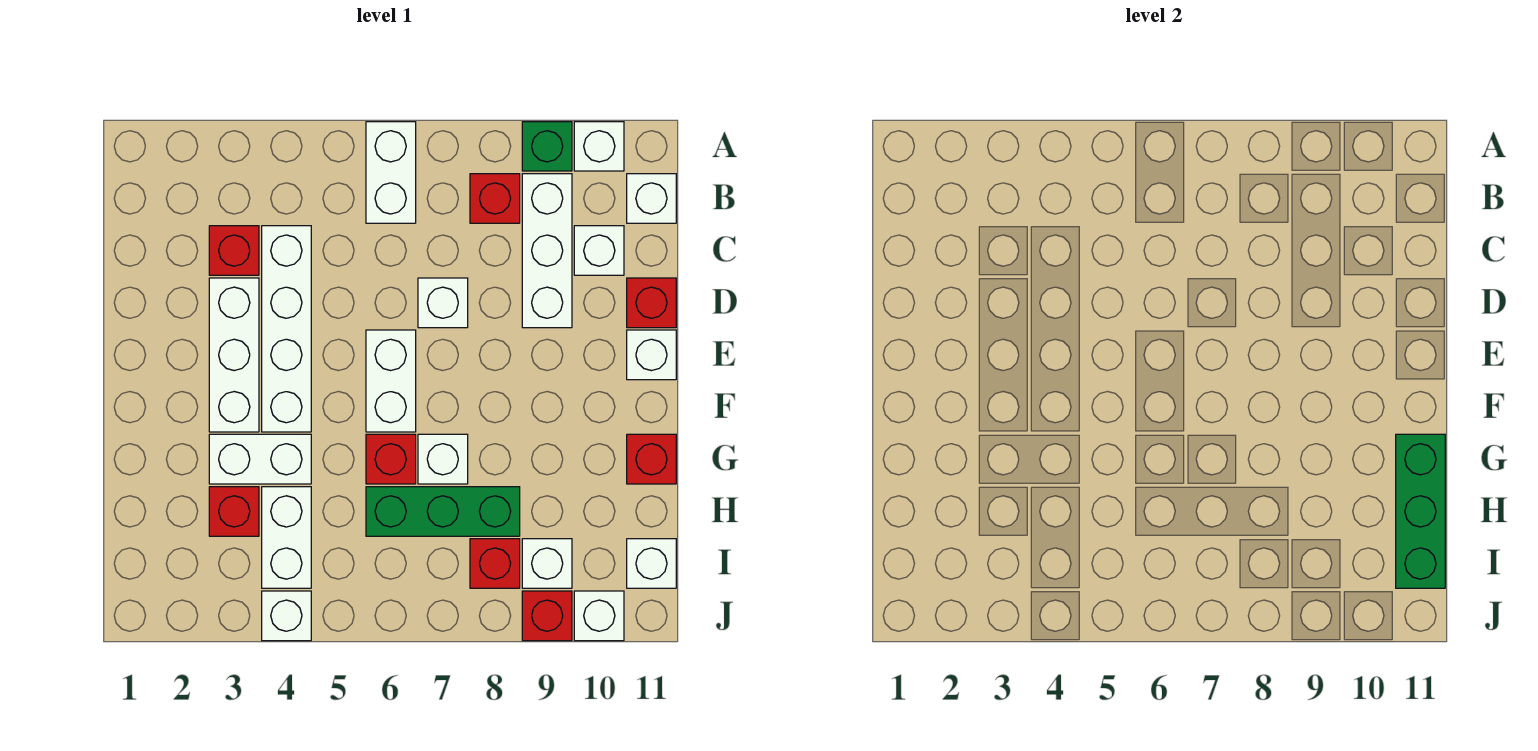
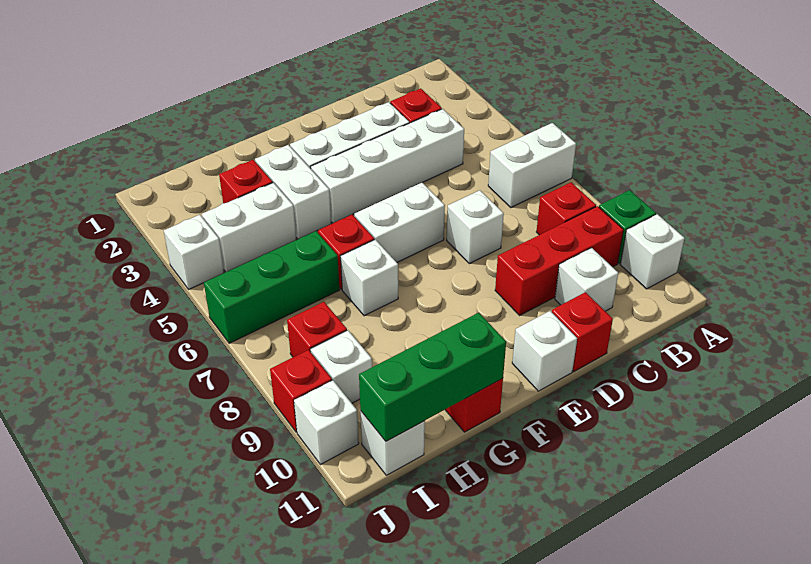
white brick B9:D9 level 1 -> red brick B9:D9 level 1
white brick B11 level 1 -> none
green brick H6:H8 level 1 -> green brick H6:J6 level 1

